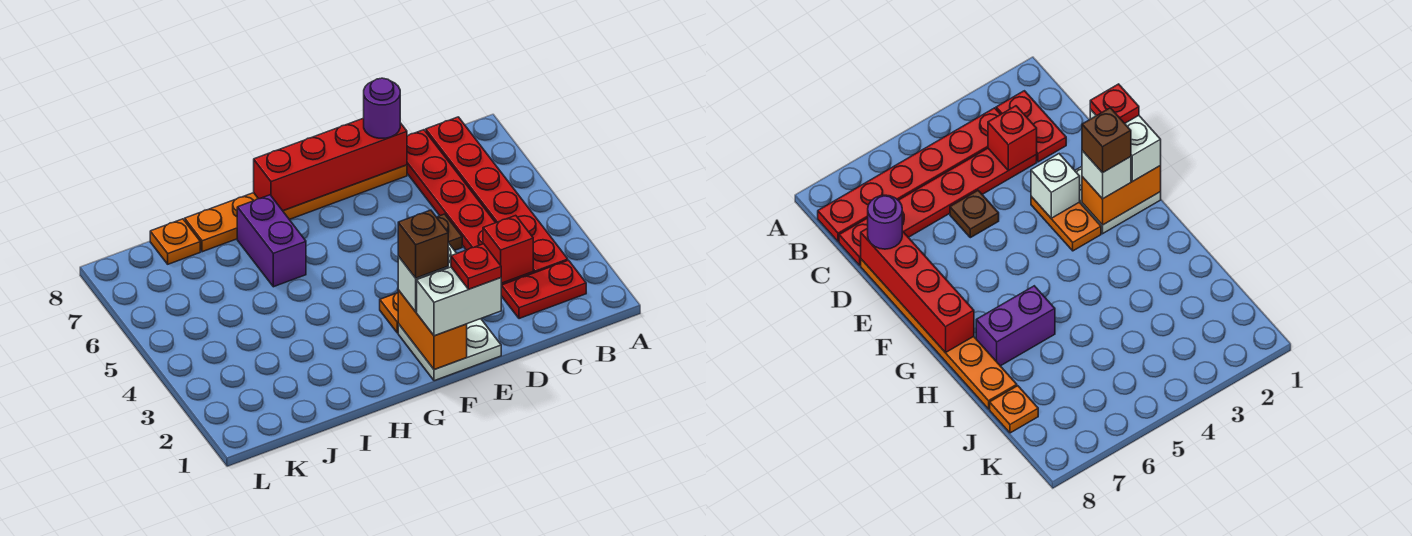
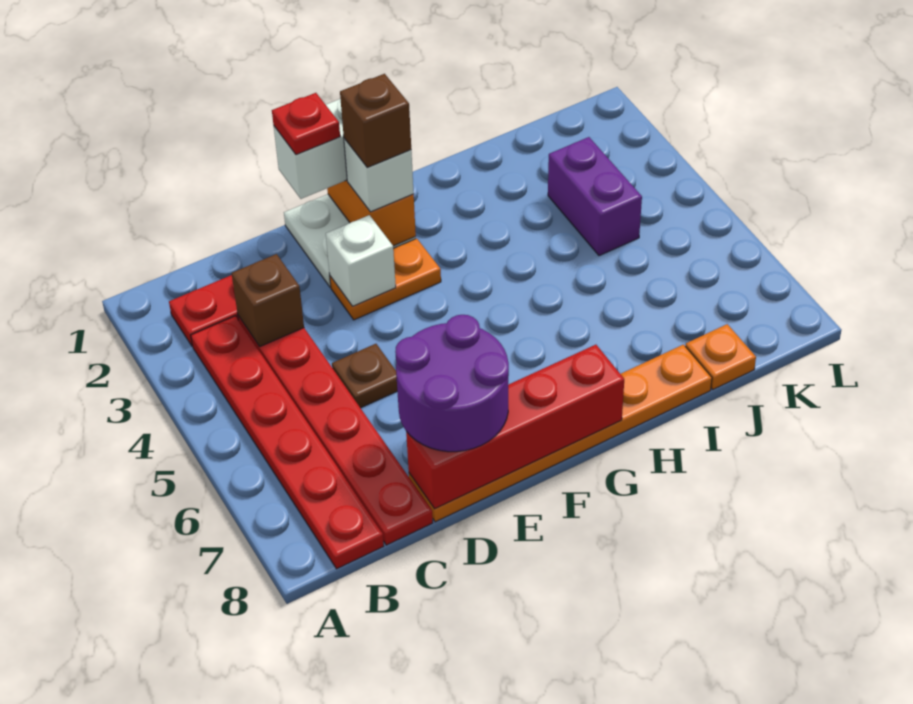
red brick C3 level 2 -> brown brick C3 level 2
purple round brick D8 level 3 -> purple round brick D7:E8 level 3
purple brick H6:H7 level 1 -> purple brick J3:J4 level 1

